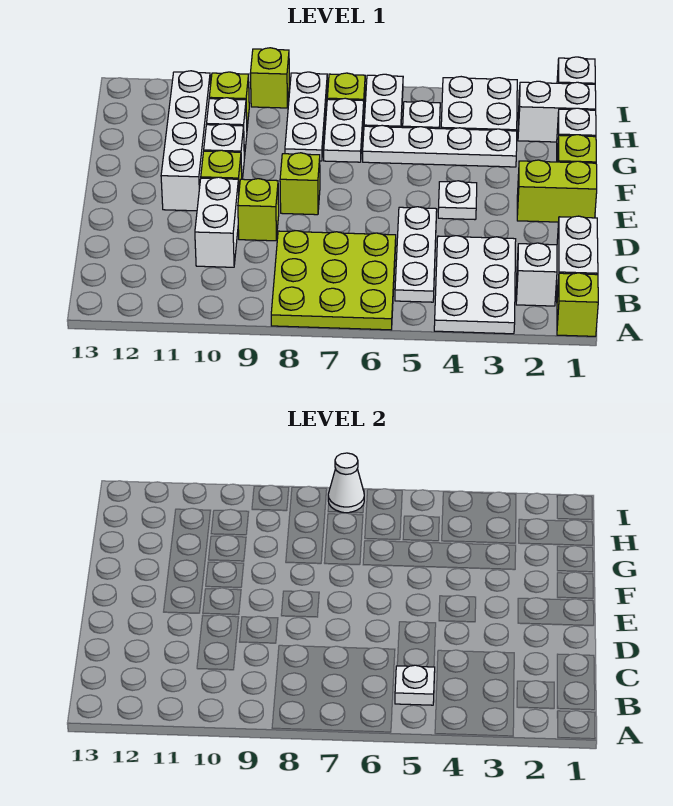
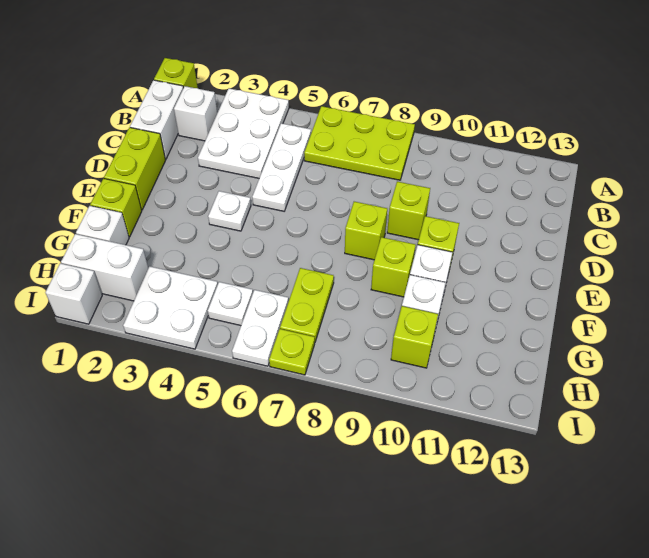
lime plate A6:C8 level 1 -> lime plate A6:B8 level 1
white plate B5 level 2 -> none
white brick C10:D10 level 1 -> none
lime brick E1:E2 level 1 -> lime brick D1:E1 level 1
white brick E11:H11 level 1 -> none
white plate G3:G6 level 1 -> none
white plate G7:H7 level 1 -> lime plate G7:H7 level 1
white plate G8:I8 level 1 -> none
white cone I7 level 2 -> none
lime brick I9 level 1 -> lime brick F9 level 1

